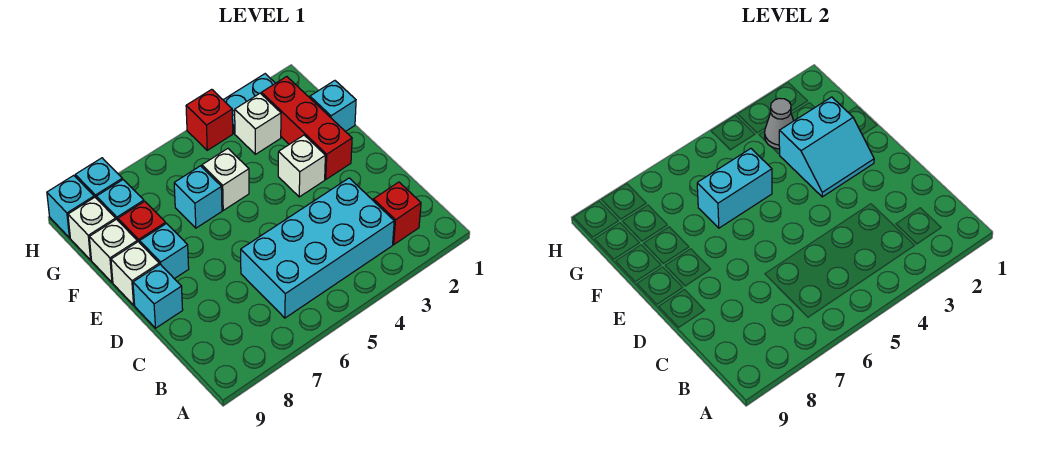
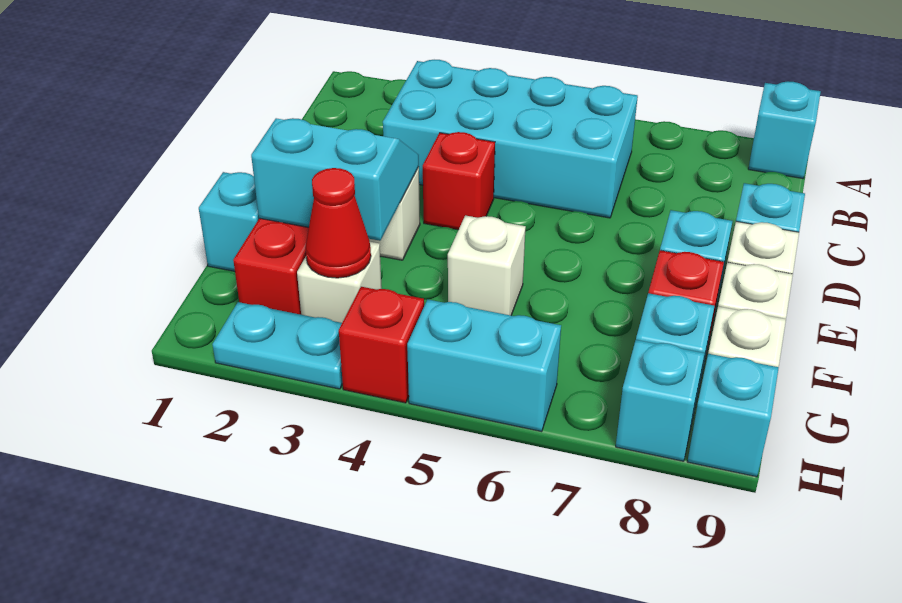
red brick B2 level 1 -> red brick D4 level 1
cyan brick F5:F6 level 2 -> cyan brick H5:H6 level 1
cyan brick F6 level 1 -> cyan brick A9 level 1
grey cone G3 level 2 -> red cone G3 level 2

